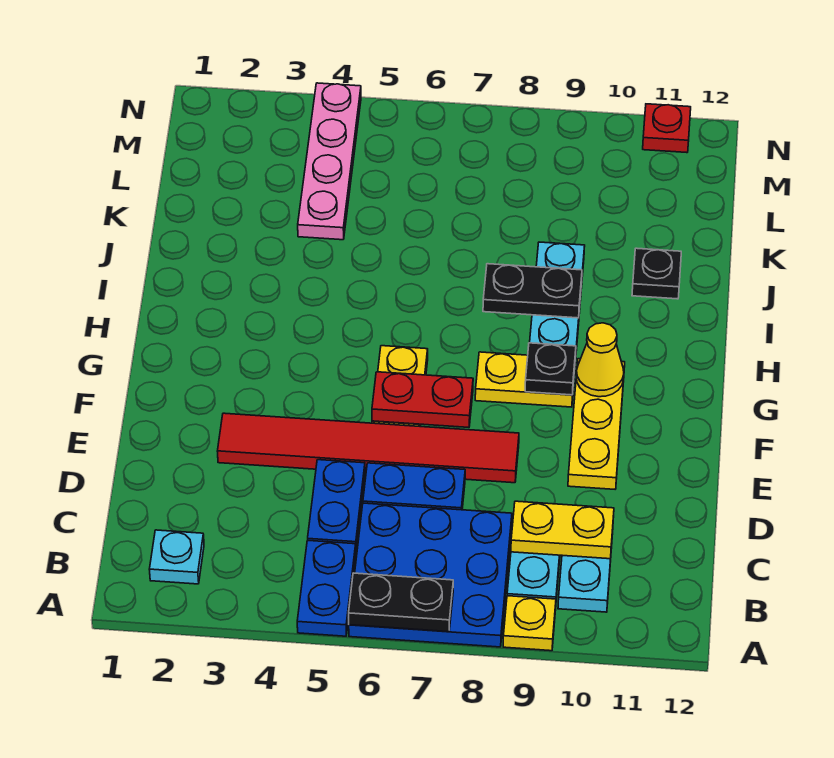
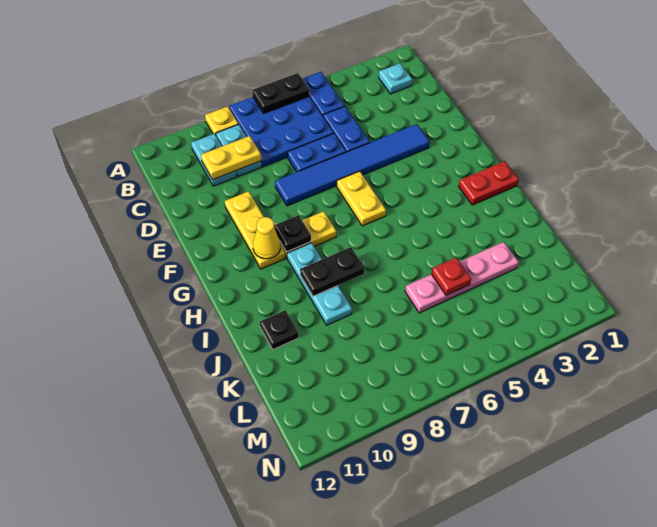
red tile E3:E8 level 1 -> blue tile E3:E8 level 1
red plate F6:F7 level 2 -> red plate H1:H2 level 1
pink plate K4:N4 level 1 -> pink plate K3:K6 level 1
red plate N11 level 1 -> red plate K5 level 2

